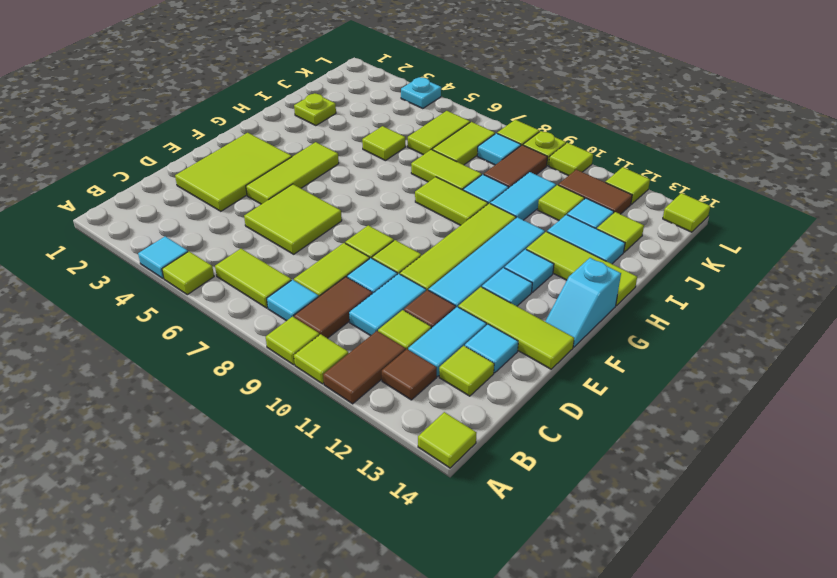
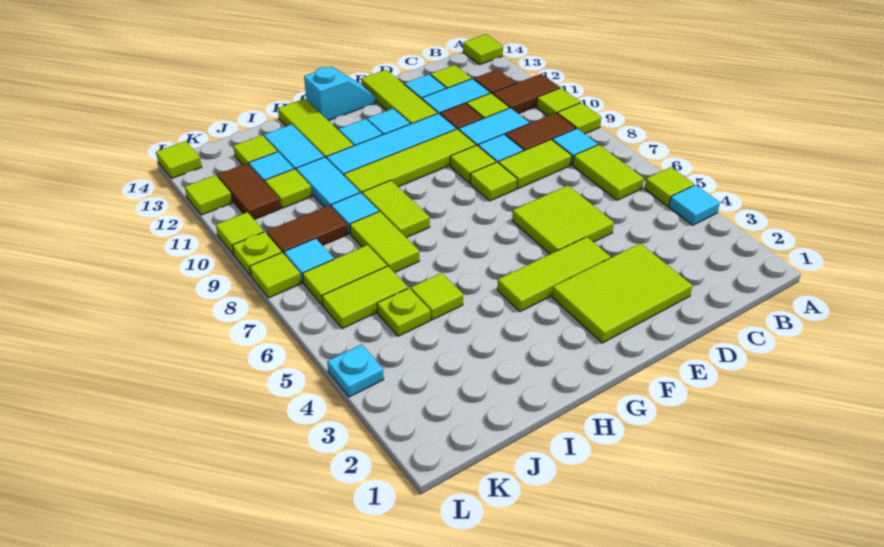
lime plate I2 level 1 -> lime plate J5 level 1
cyan tile I10:J10 level 1 -> cyan tile I10:I11 level 1

